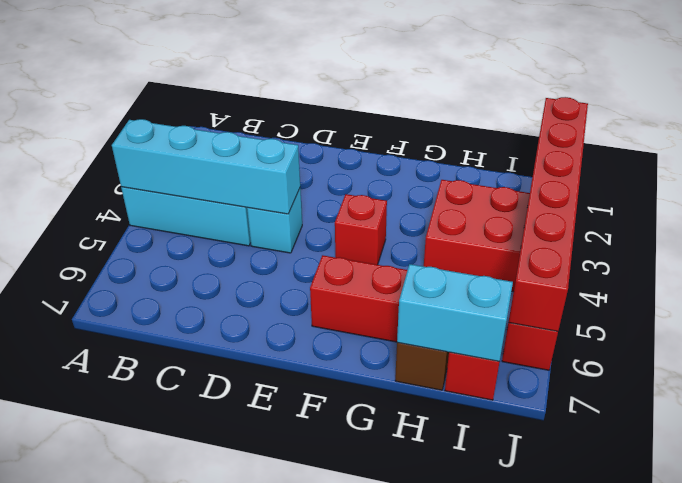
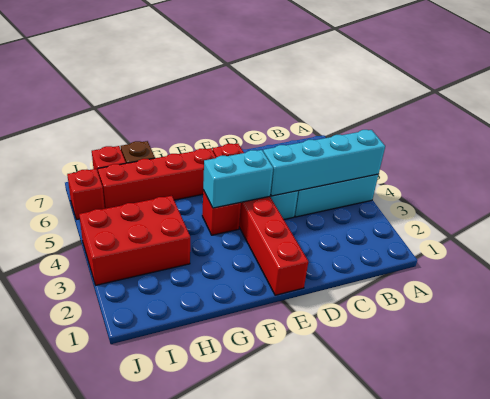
cyan brick H7:I7 level 2 -> cyan brick E4:F4 level 2
red brick J1:J6 level 2 -> red brick E1:E6 level 1

